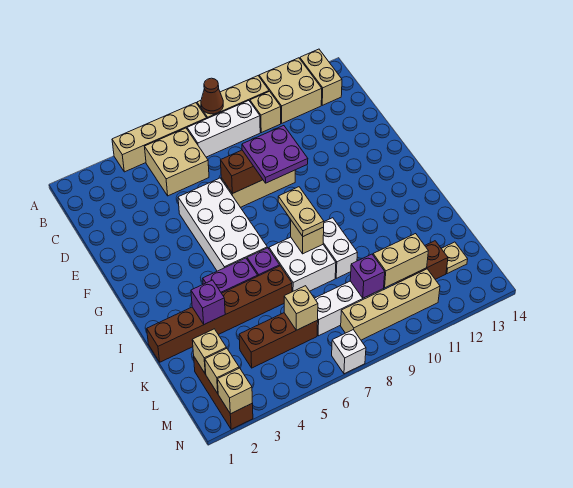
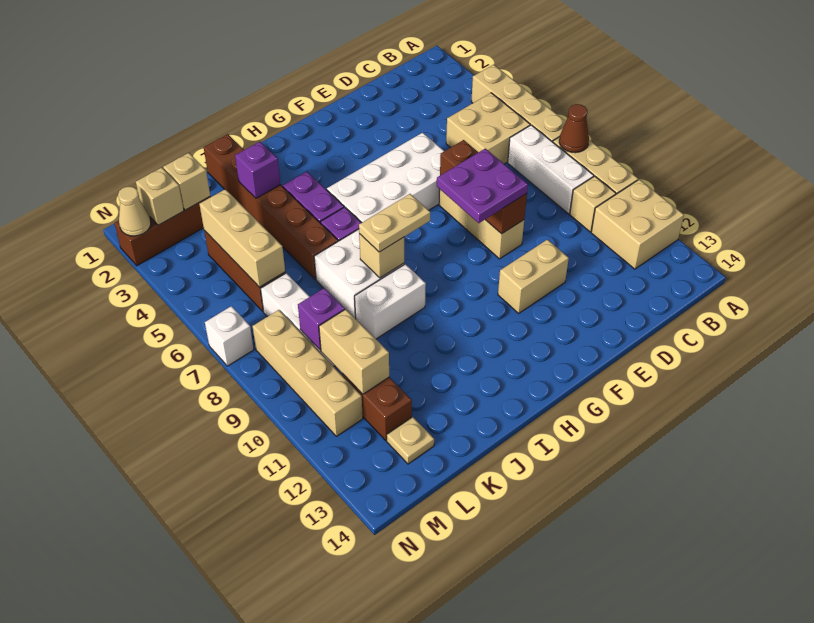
tan brick A13:B13 level 1 -> tan brick E11:F11 level 1
tan brick L6 level 2 -> tan brick L4:L6 level 2
tan brick N2 level 2 -> tan cone N2 level 2

